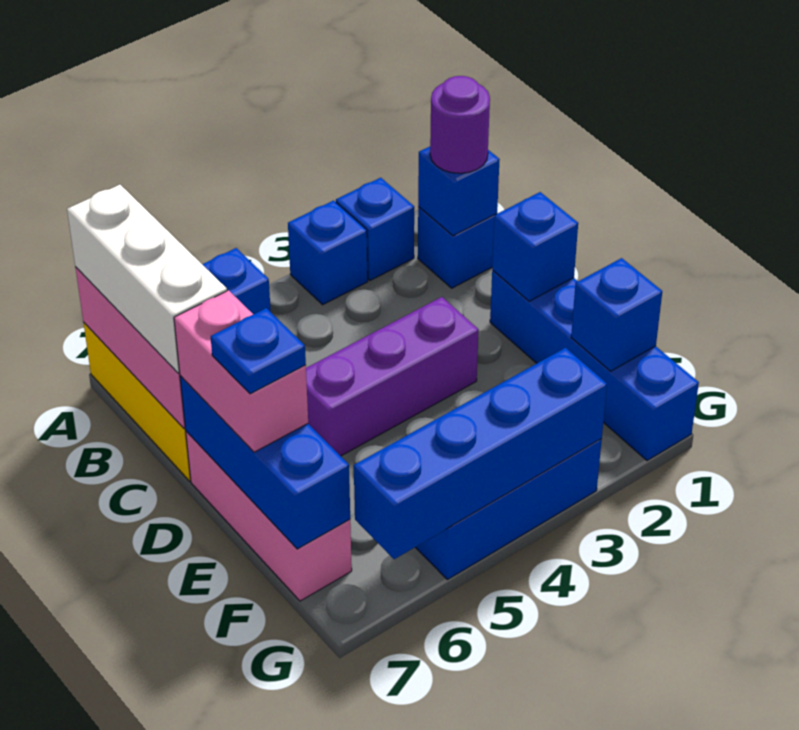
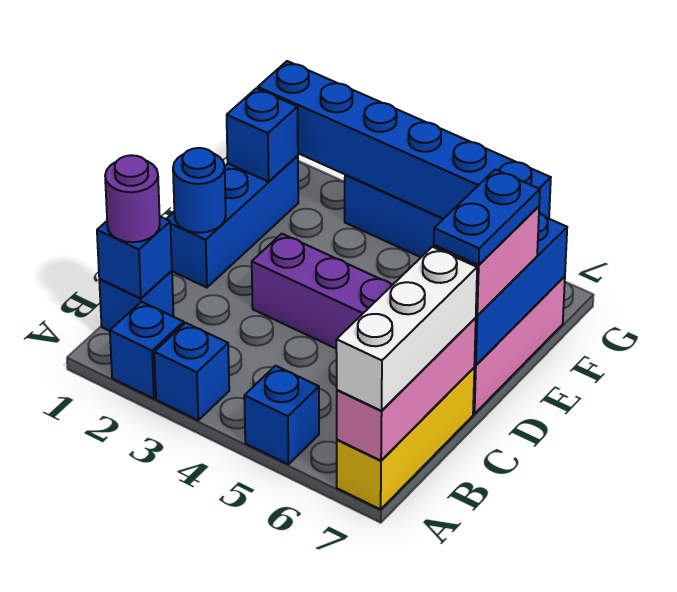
blue brick D1:G1 level 1 -> blue brick D1:F1 level 1
blue brick D1 level 2 -> blue round brick D1 level 2
blue plate E7 level 4 -> blue plate D7:E7 level 4
blue brick G3:G6 level 2 -> blue brick G1:G6 level 2

